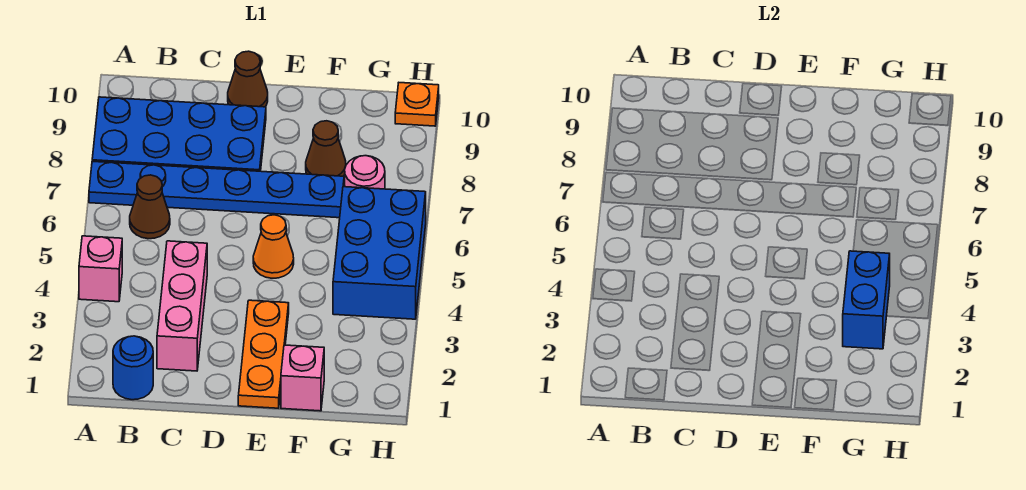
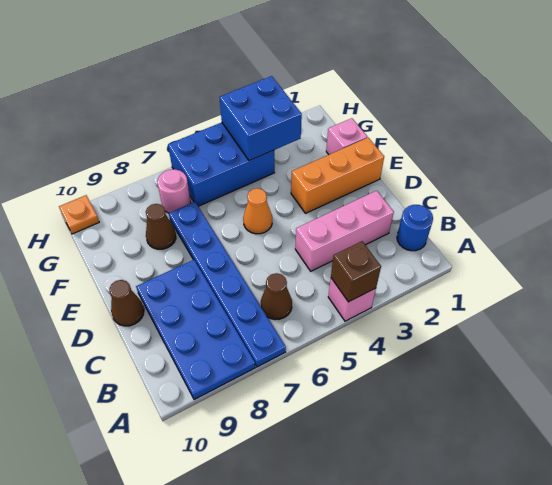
none -> brown brick A4 level 2
orange plate E1:E3 level 1 -> orange brick E1:E3 level 1
blue brick G3:G4 level 2 -> blue brick G3:H4 level 2

